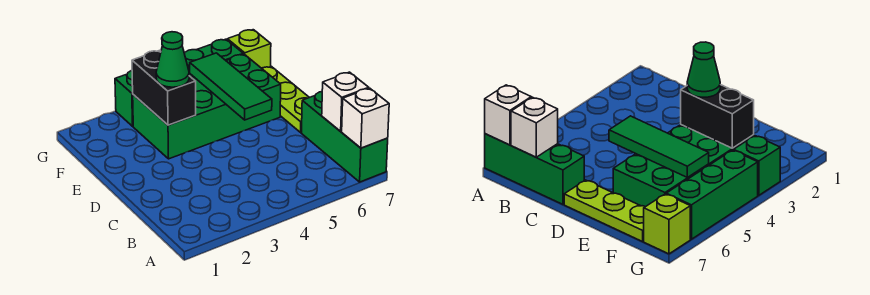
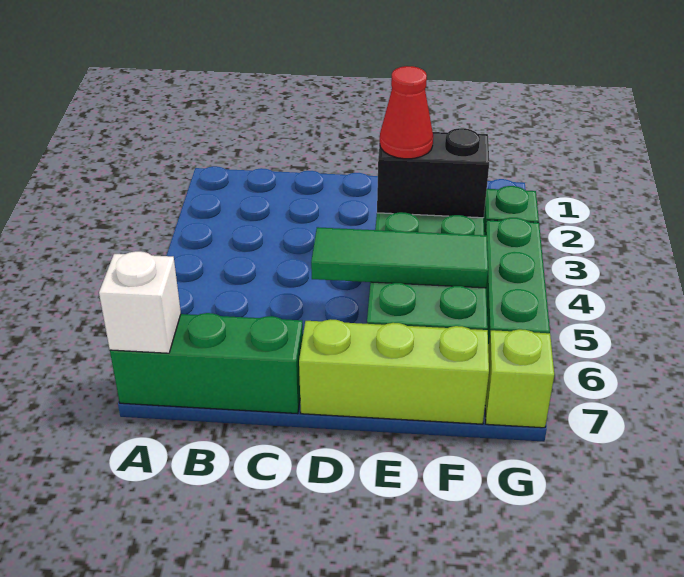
white brick B7 level 2 -> none
lime plate D7:F7 level 1 -> lime brick D7:F7 level 1
green cone E3 level 3 -> red cone E3 level 3

